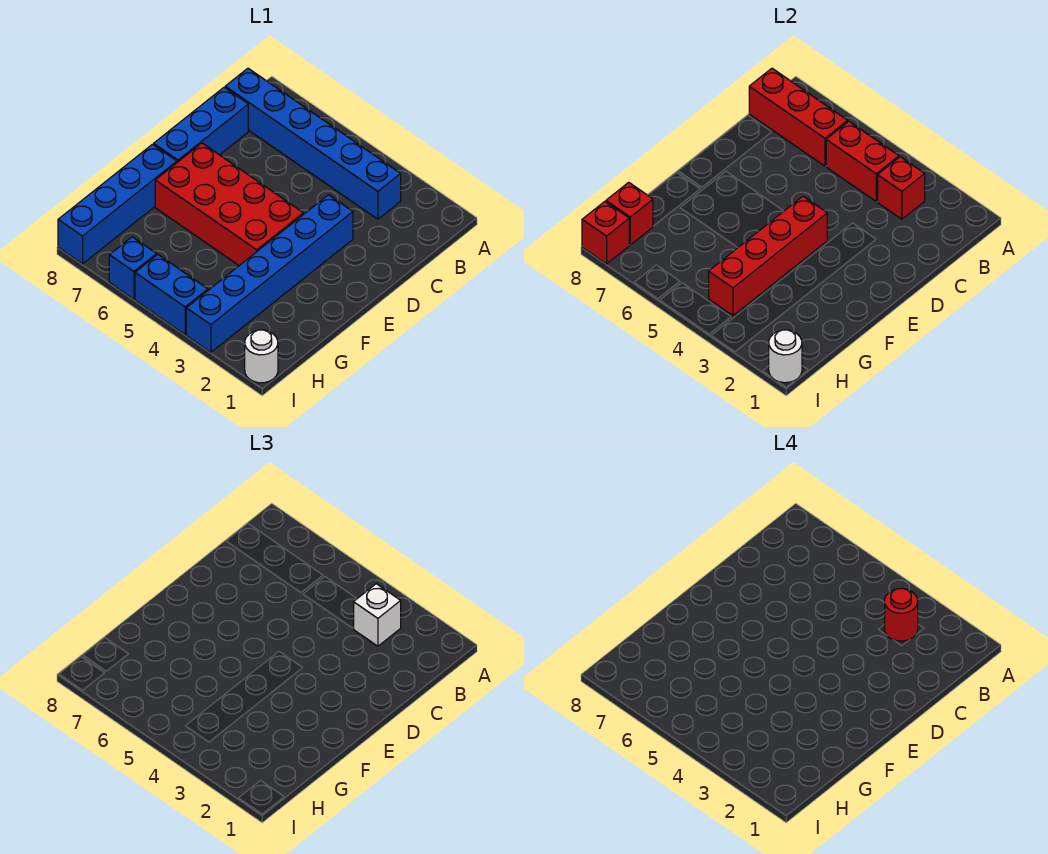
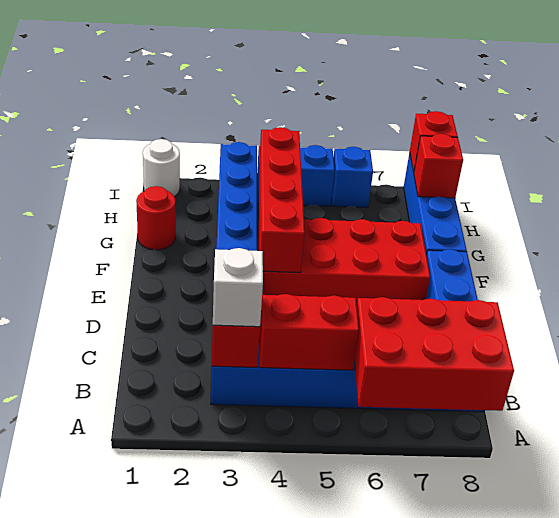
red round brick B3 level 4 -> red round brick G1 level 1
red brick B6:B8 level 2 -> red brick A6:B8 level 2
white round brick I1 level 2 -> none

